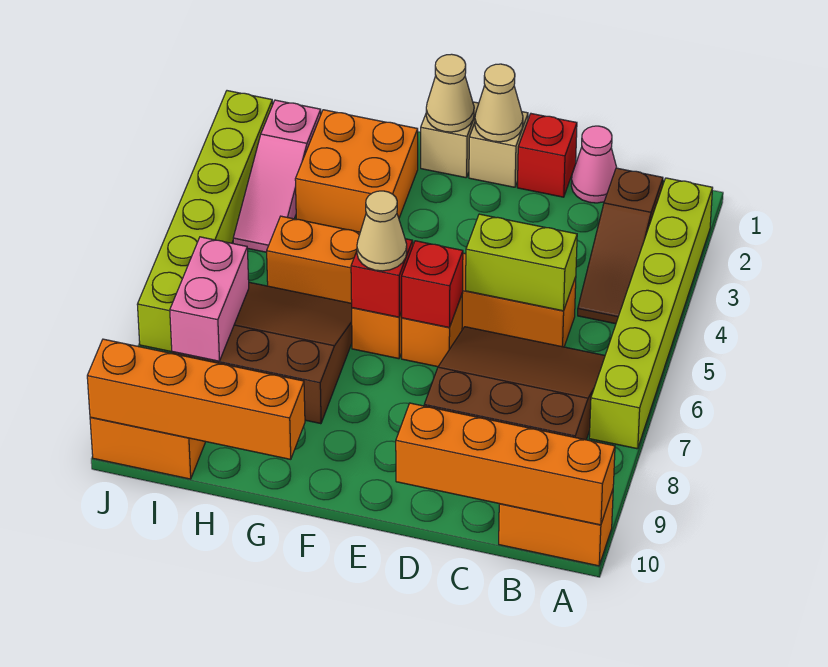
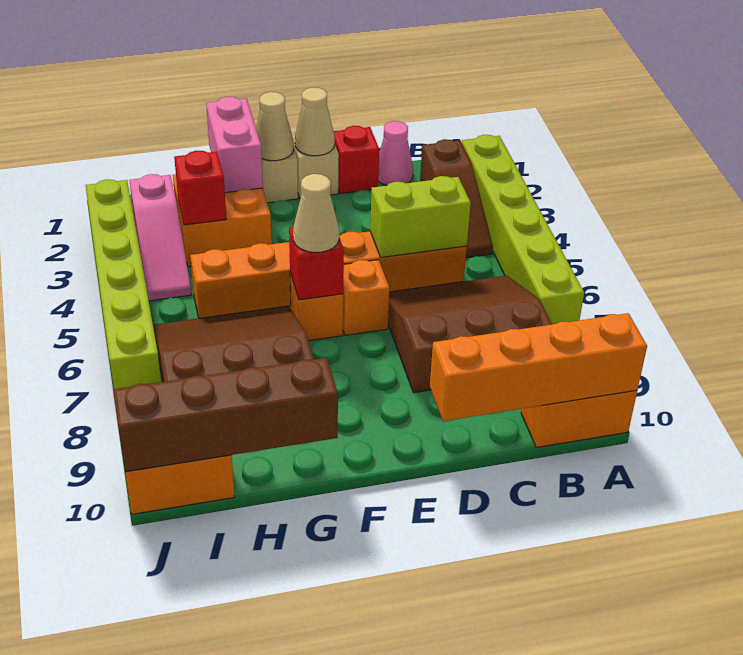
red brick E6 level 2 -> red brick H3 level 2
orange brick G10:J10 level 2 -> brown brick G10:J10 level 2
pink brick I7:I8 level 2 -> pink brick G1:G2 level 2

